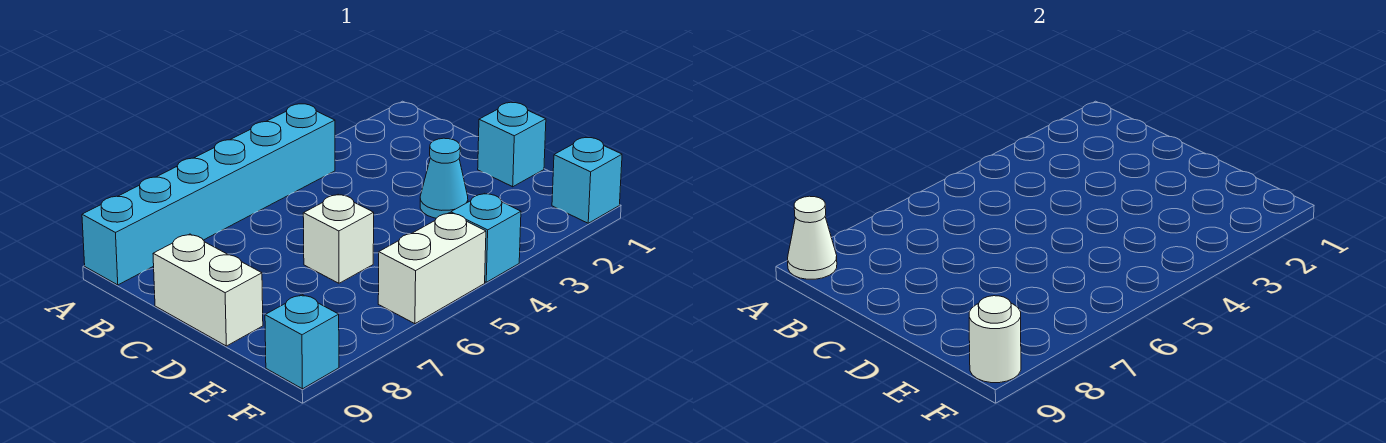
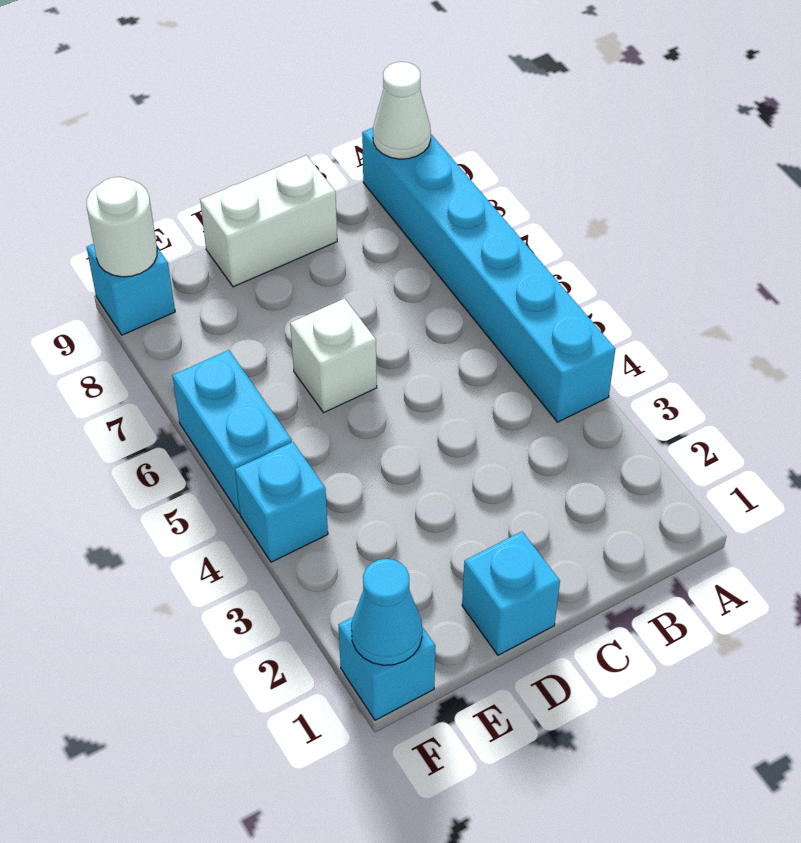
cyan cone D3 level 1 -> cyan cone F1 level 2
white brick F5:F6 level 1 -> cyan brick F5:F6 level 1

